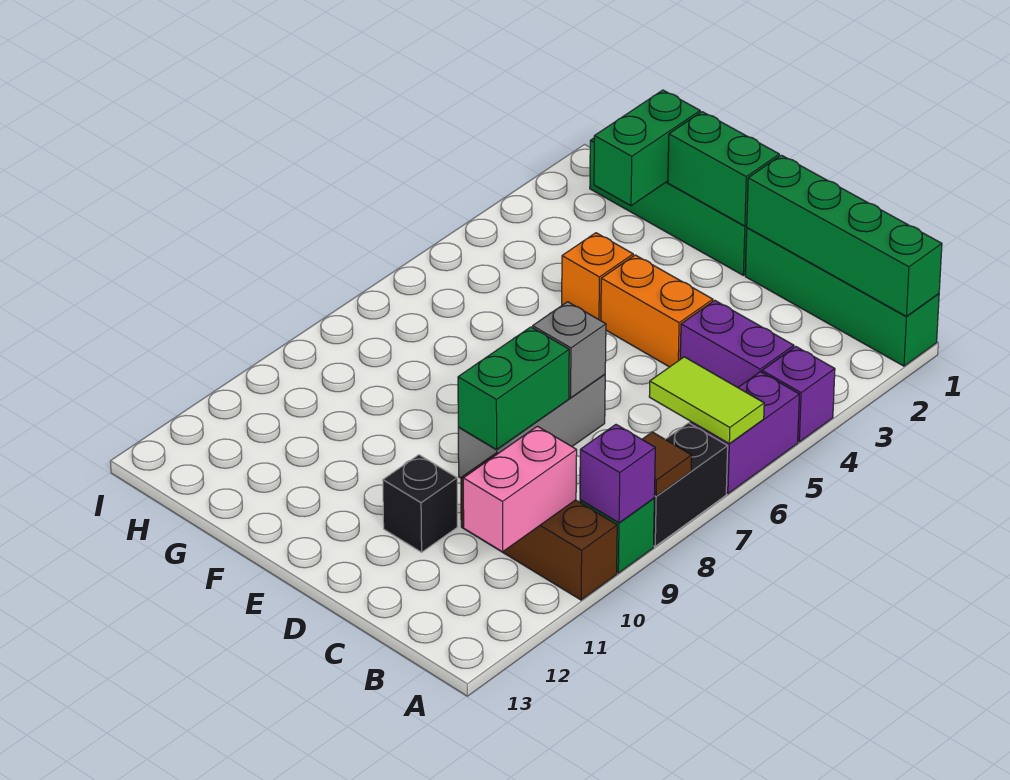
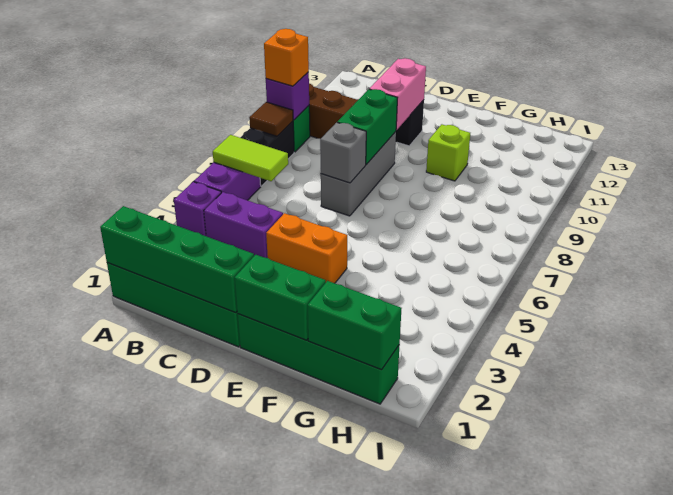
pink brick B10:B11 level 2 -> pink brick D10:D11 level 2
orange brick F4 level 1 -> orange brick A9 level 3
none -> lime brick F10 level 1
green brick G1:G2 level 2 -> green brick G1:H1 level 2

